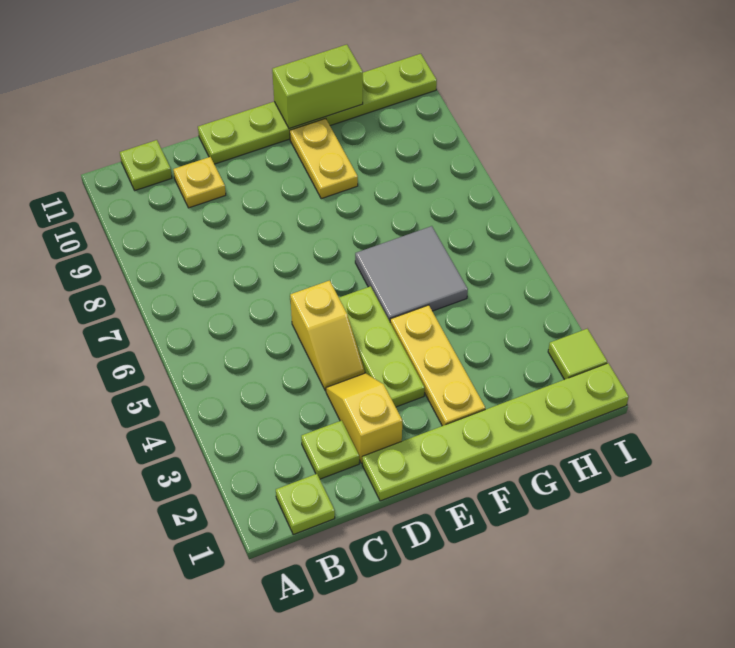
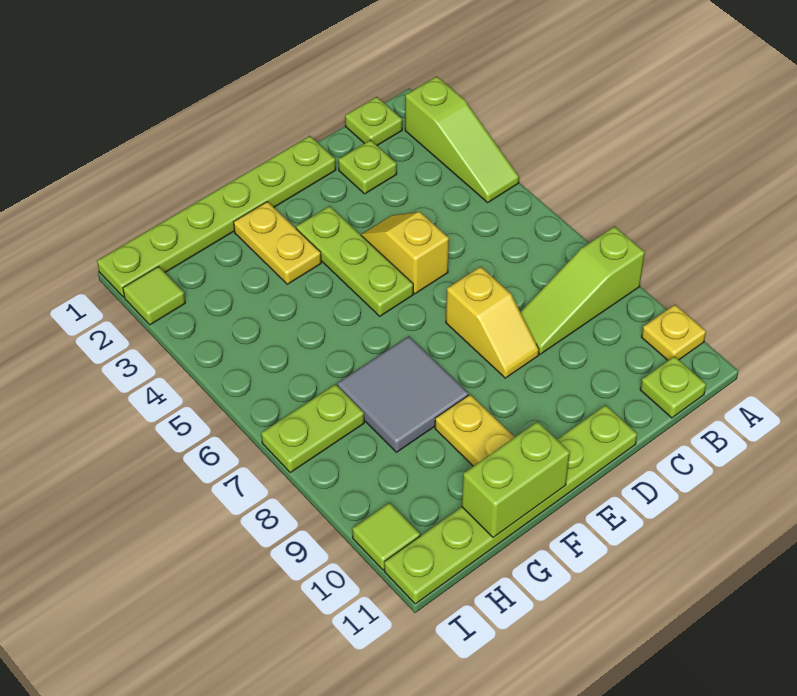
none -> lime slope A2:A4 level 1 top 2
none -> lime slope A8:C8 level 1 top A
yellow plate C10 level 1 -> yellow plate A10 level 1
yellow slope D2:D3 level 1 top 2 -> yellow slope D7:D8 level 1 top 7
yellow plate F2:F4 level 1 -> yellow plate F2:F3 level 1
grey tile F5:G6 level 1 -> grey tile F7:G8 level 1
none -> lime plate H7:I7 level 1
none -> lime tile I10 level 1

